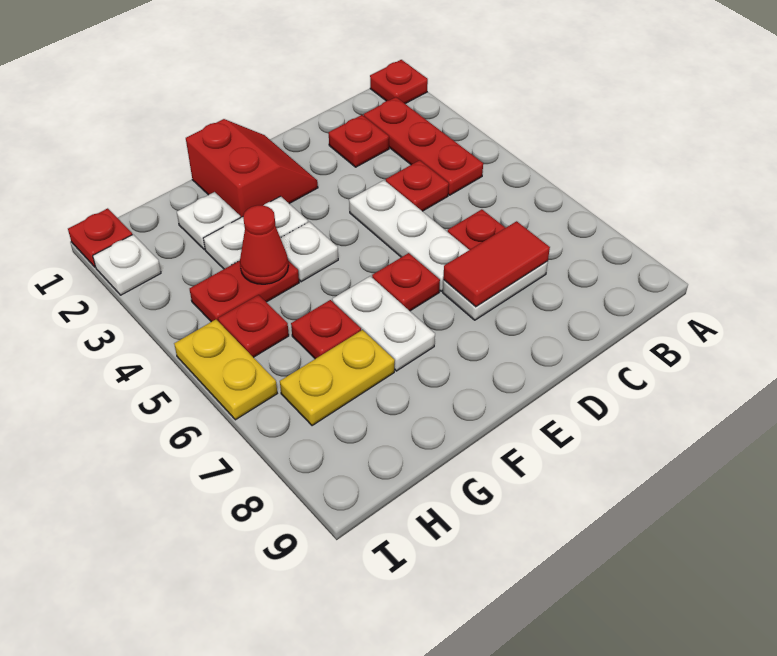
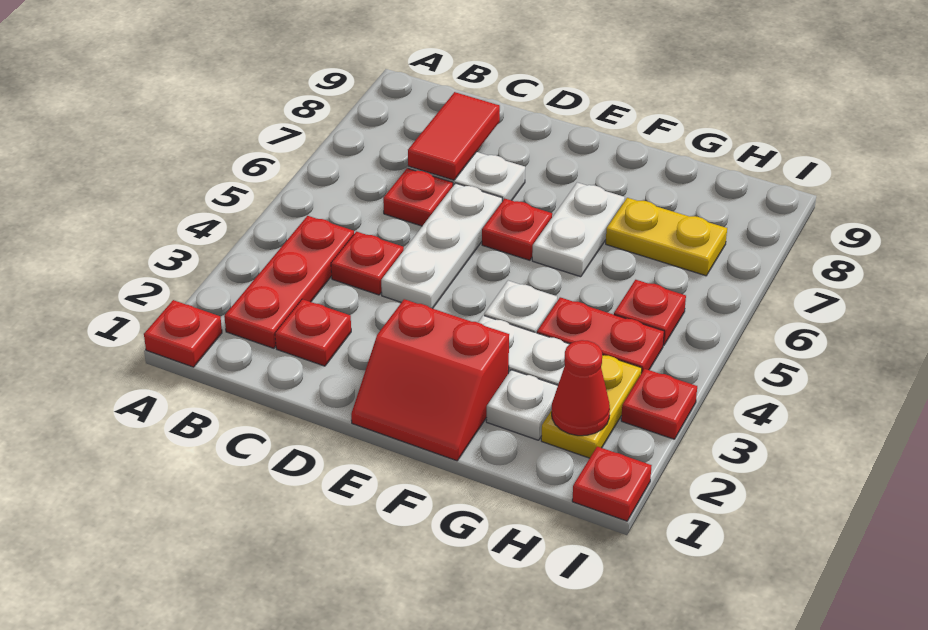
red tile C7:D7 level 2 -> red tile C7:C8 level 2
red slope E1:F2 level 1 top F -> red slope E1:F2 level 1 top 2
red cone G4 level 2 -> red cone H2 level 2
red plate G6 level 1 -> red plate I3 level 1
white plate I2 level 1 -> none
yellow plate I5:I6 level 1 -> yellow plate H2:H3 level 1

